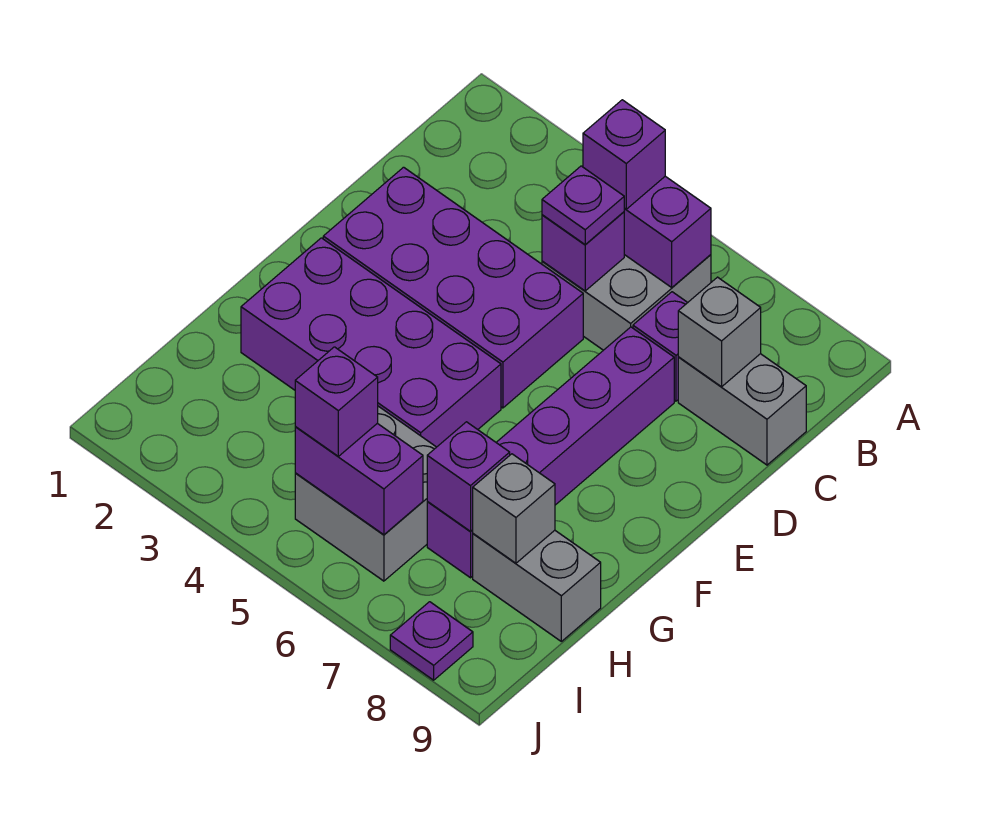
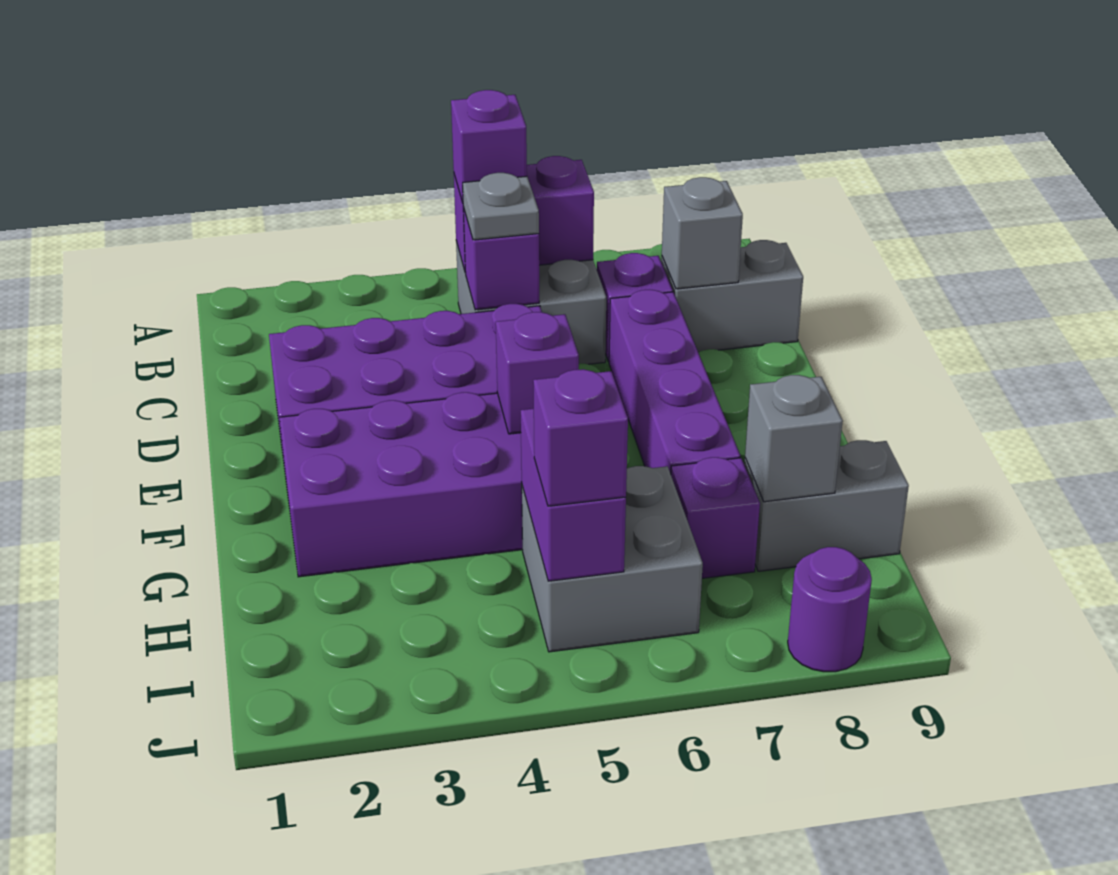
purple plate C5 level 3 -> grey plate C5 level 3
purple brick H7 level 2 -> purple brick F5 level 2
purple brick I5:I6 level 2 -> purple brick H5:I5 level 2
purple plate J8 level 1 -> purple round brick J8 level 1

